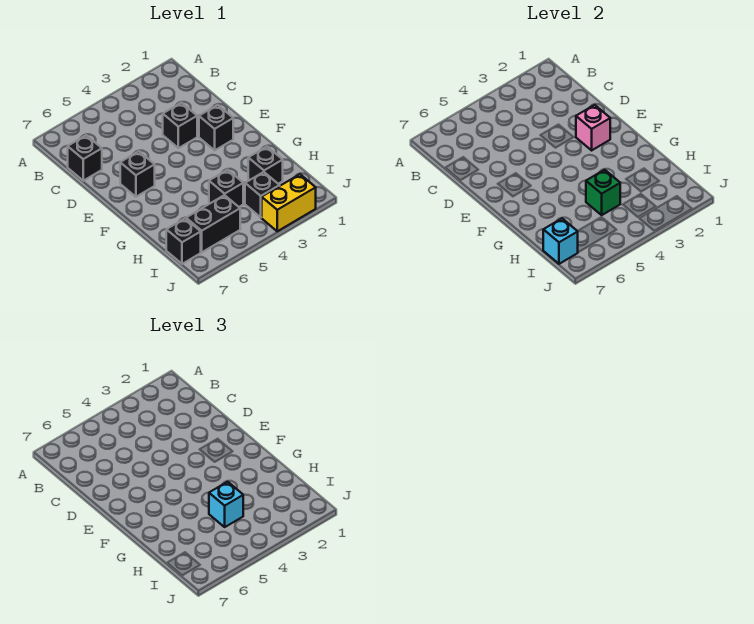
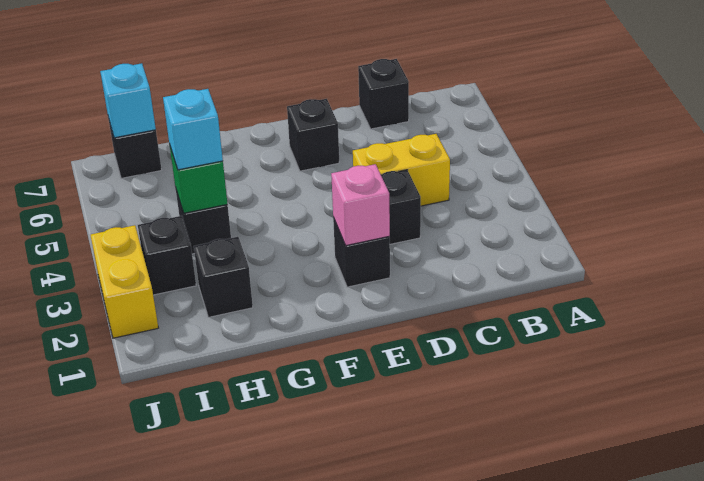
none -> yellow brick C4:D4 level 1
black brick I5:I6 level 1 -> none

